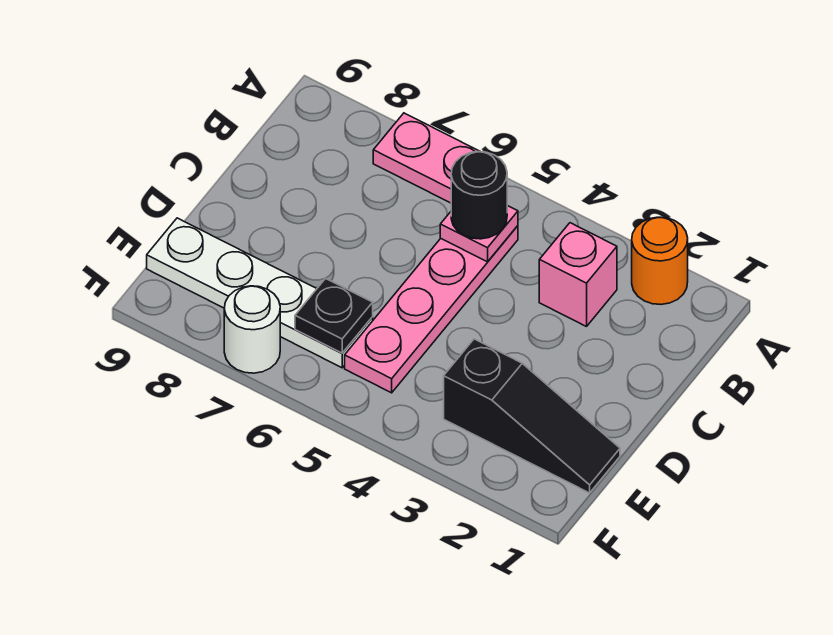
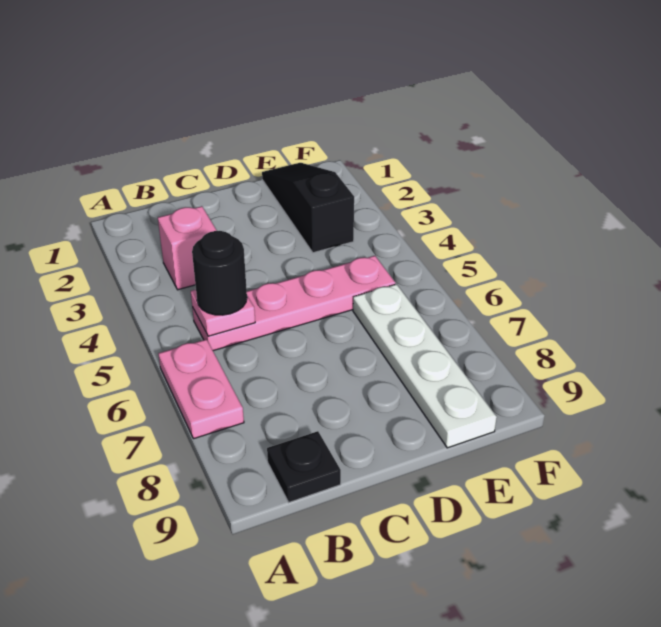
orange round brick A2 level 1 -> none
black plate E6 level 2 -> black plate B9 level 1
white round brick F7 level 1 -> none

